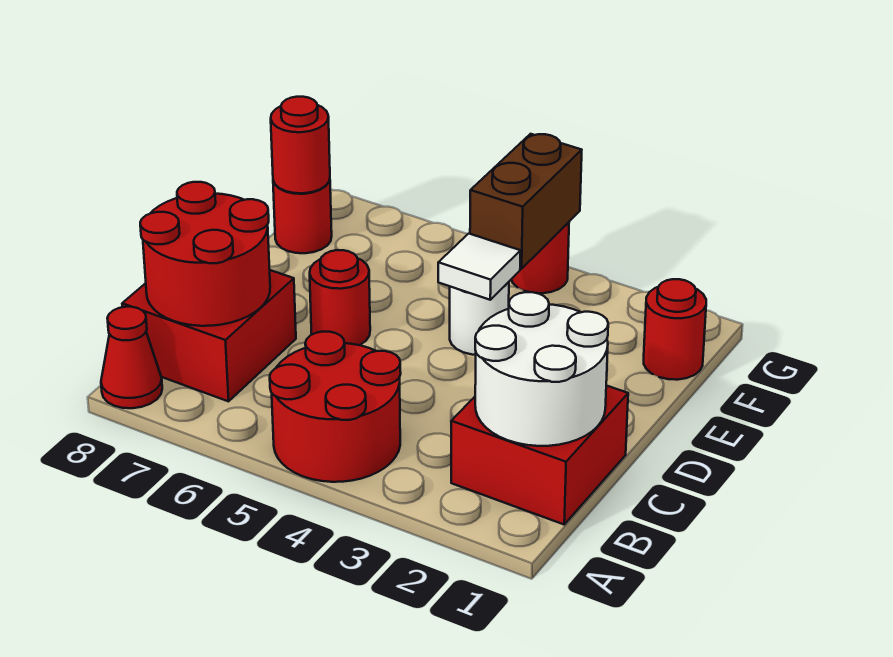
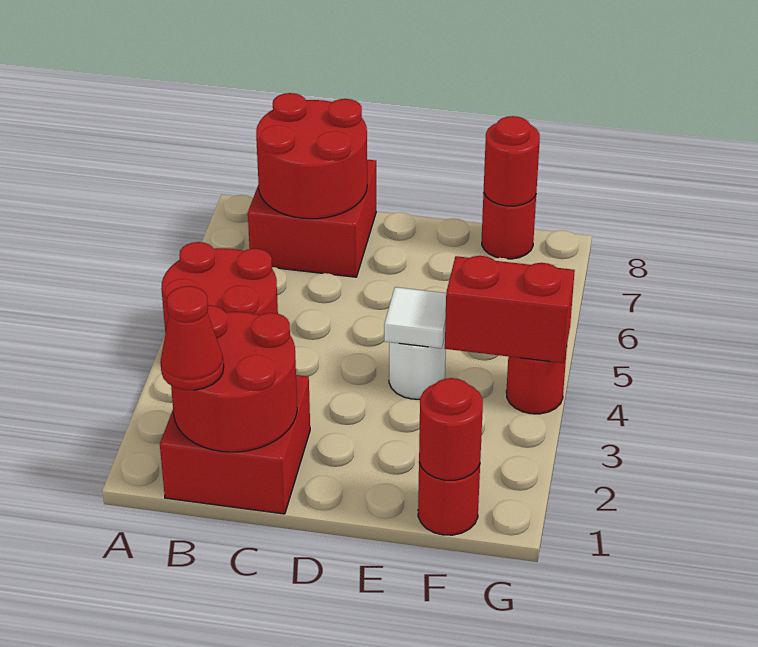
red cone A8 level 1 -> red cone B1 level 3
white round brick B1:C2 level 2 -> red round brick B1:C2 level 2
red round brick D6 level 1 -> red round brick F1 level 2
brown brick F4:G4 level 2 -> red brick F4:G4 level 2

